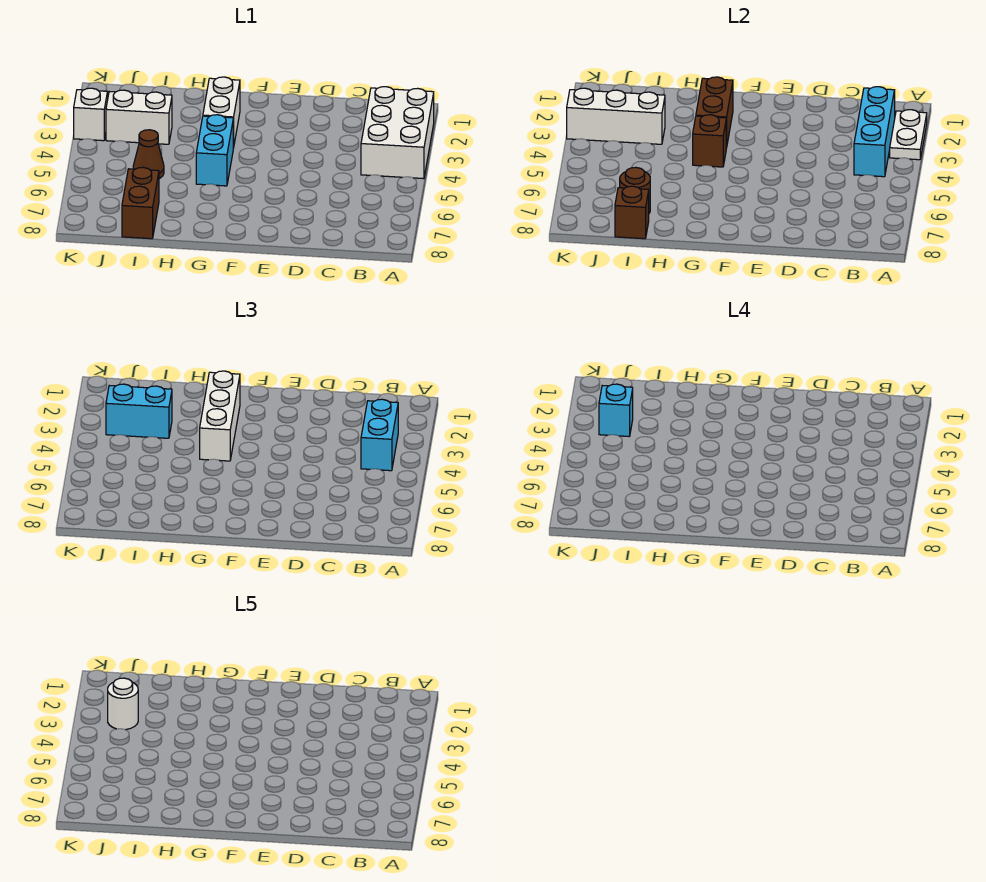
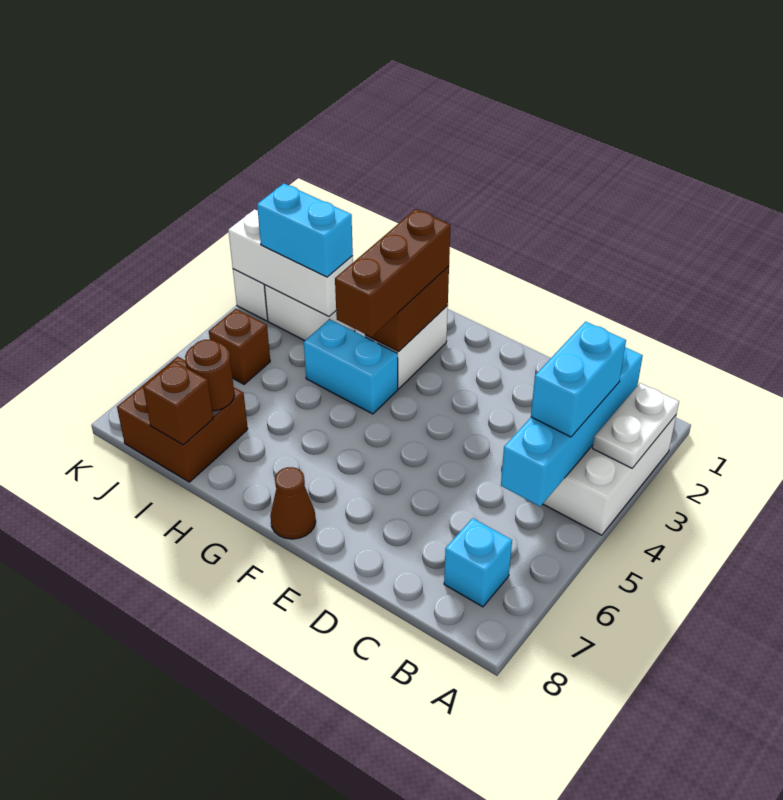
cyan brick B2:B4 level 2 -> cyan brick B2:B5 level 2
white brick G2:G4 level 3 -> brown brick G2:G4 level 3
cyan brick G4:G5 level 1 -> cyan brick G4:H4 level 1
brown brick G4 level 2 -> brown brick J5 level 1
brown cone I5 level 1 -> brown cone F8 level 1
brown brick I7:I8 level 1 -> brown brick I7:J8 level 1
cyan brick J3 level 4 -> cyan brick B7 level 1
white round brick J3 level 5 -> none

